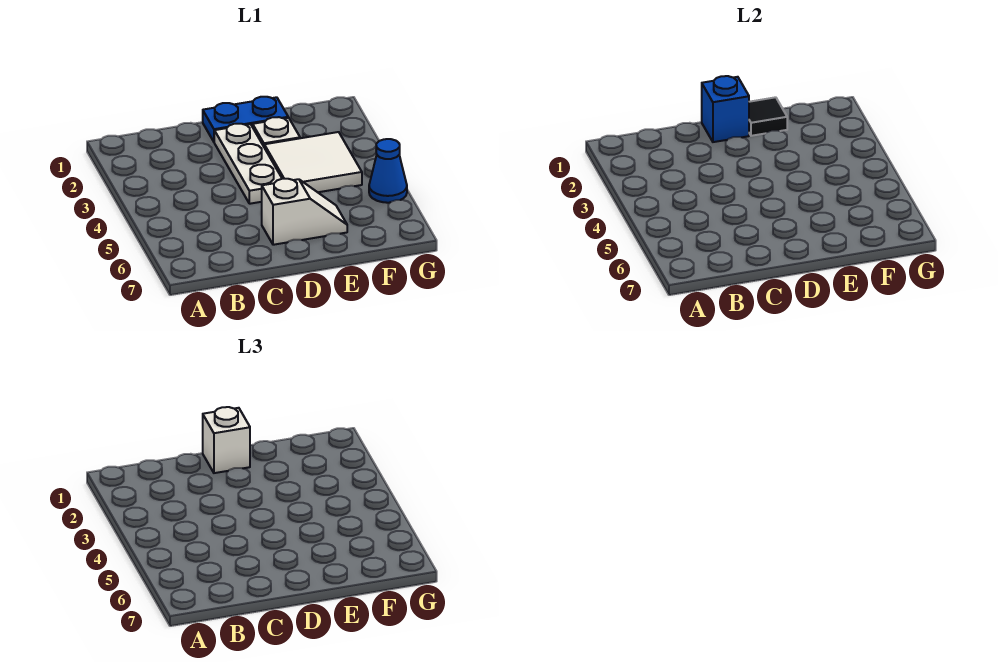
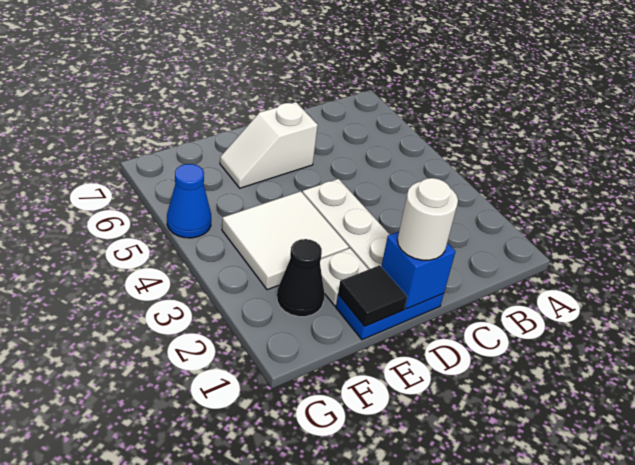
white brick D1 level 3 -> white round brick D1 level 3
none -> black cone F2 level 1

